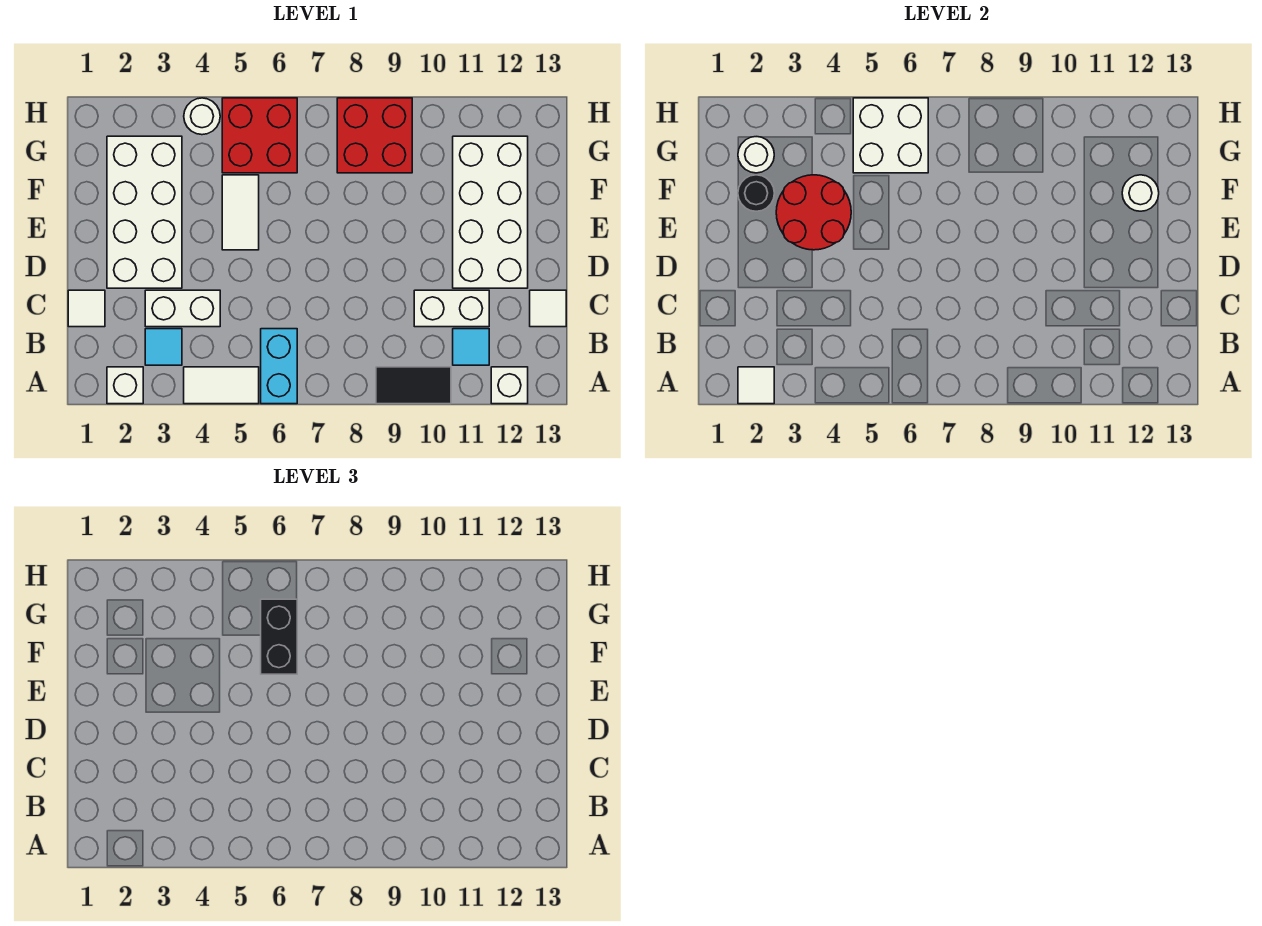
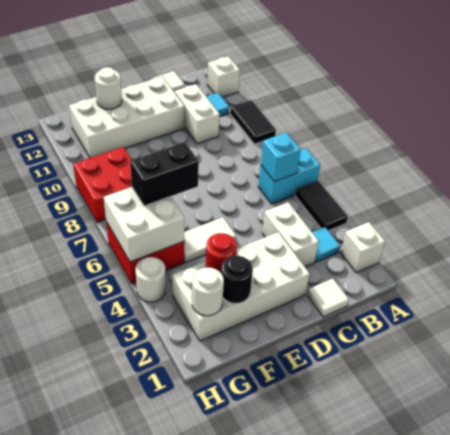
white tile A2 level 2 -> none
white tile A4:A5 level 1 -> black tile A4:A5 level 1
none -> cyan brick B6 level 2
red round brick E3:F4 level 2 -> red round brick F3 level 2

